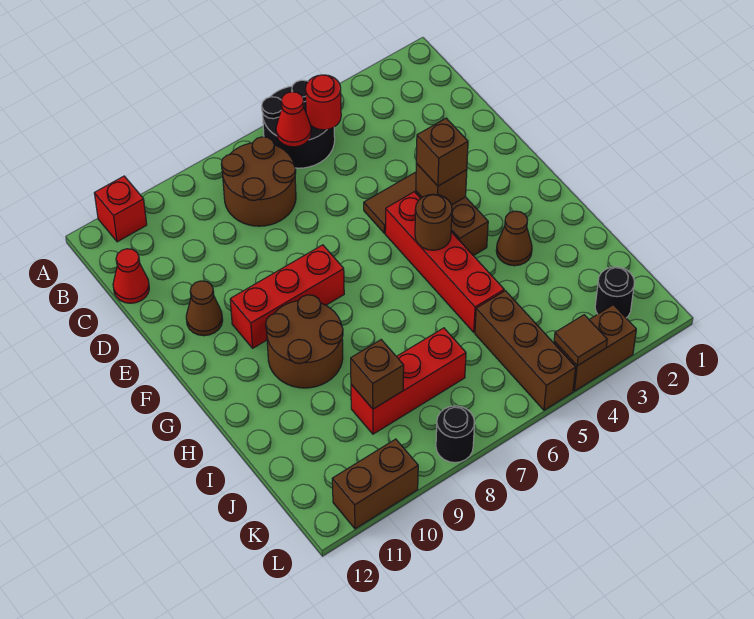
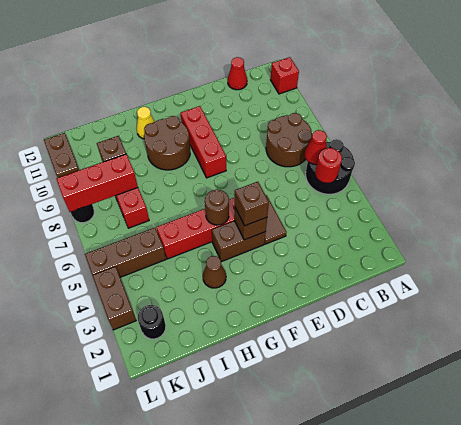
brown cone E11 level 1 -> none
none -> yellow cone H11 level 1
none -> red brick J8:L8 level 2
brown tile L4 level 2 -> none

